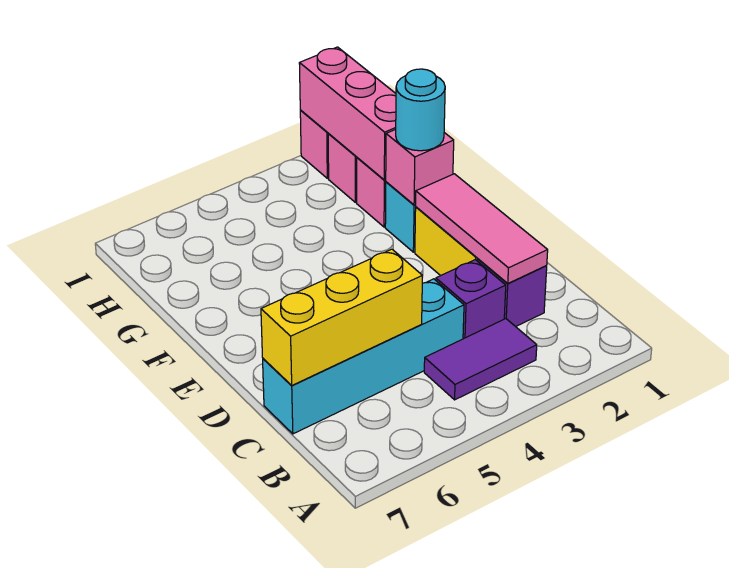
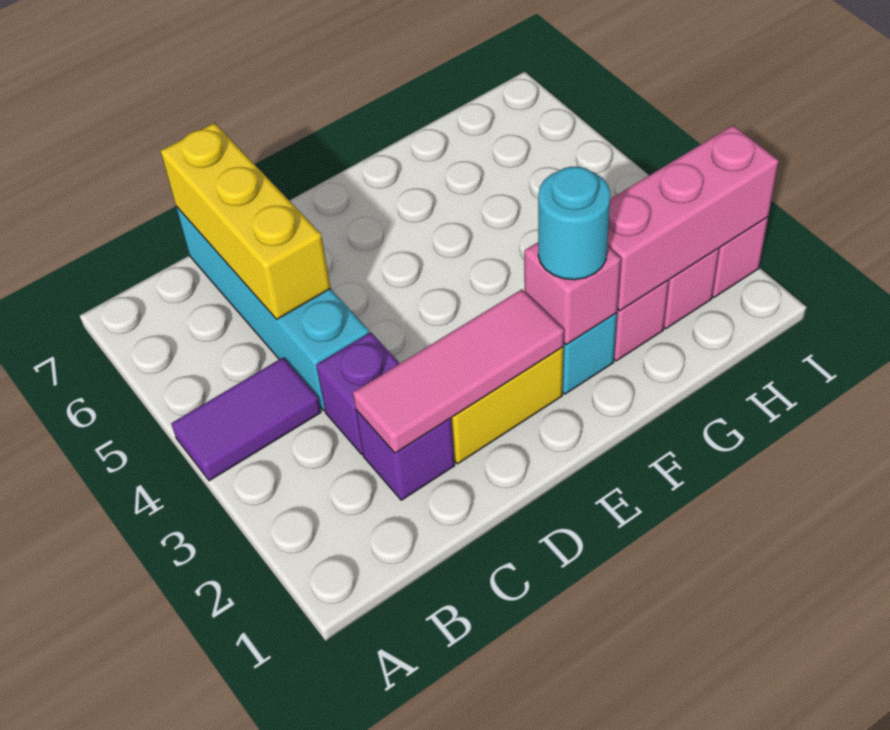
purple tile B3:B4 level 1 -> purple tile A4:B4 level 1

